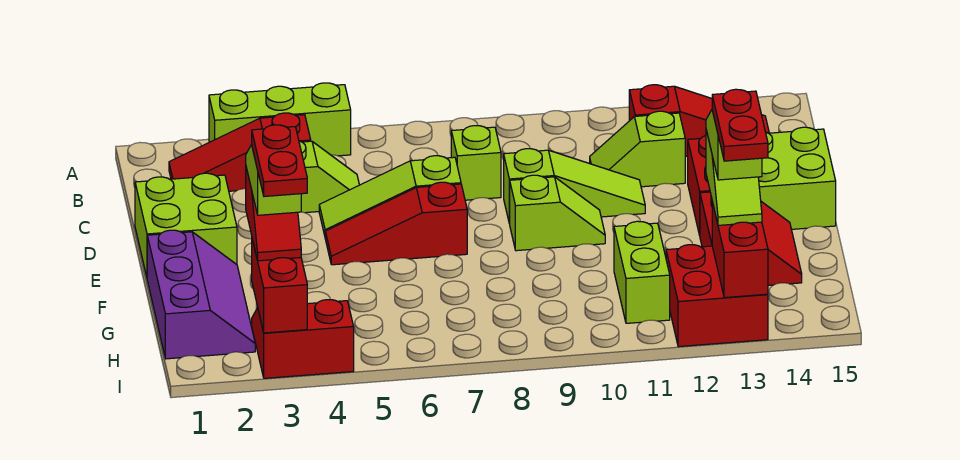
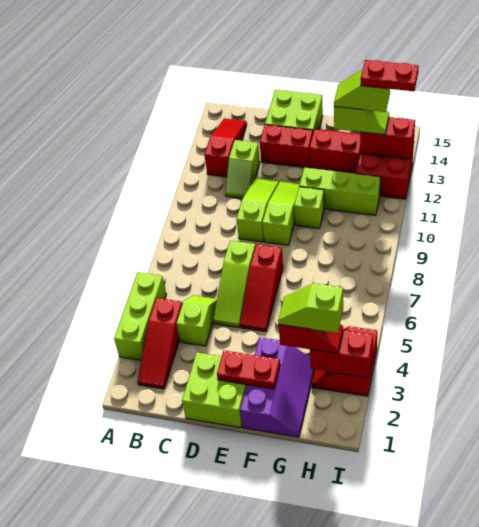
lime brick C8 level 1 -> lime brick F10 level 1
lime slope E9:E10 level 1 top 9 -> lime slope E9:E11 level 1 top 9
purple slope F1:H2 level 1 top 1 -> purple slope F1:G3 level 1 top F
lime brick G11:H11 level 1 -> lime brick F11:H11 level 1
red plate H3:I3 level 5 -> red plate E2:F2 level 2

